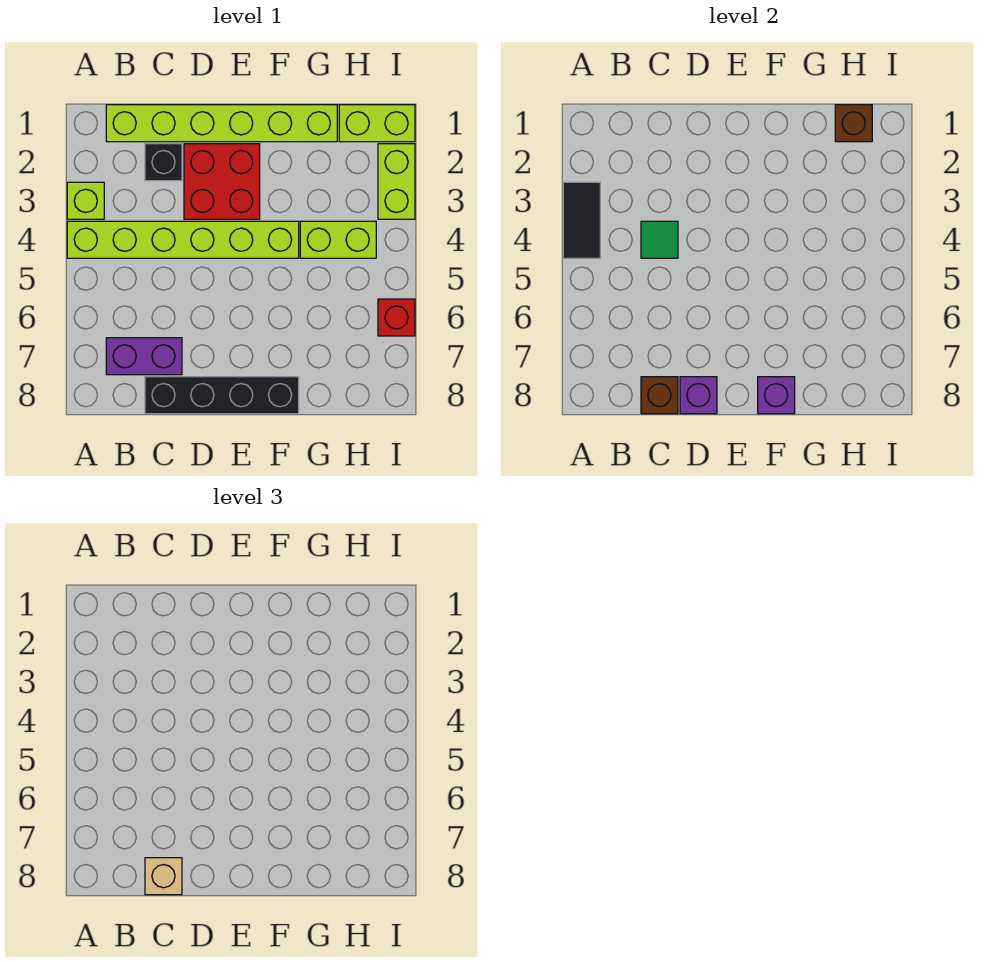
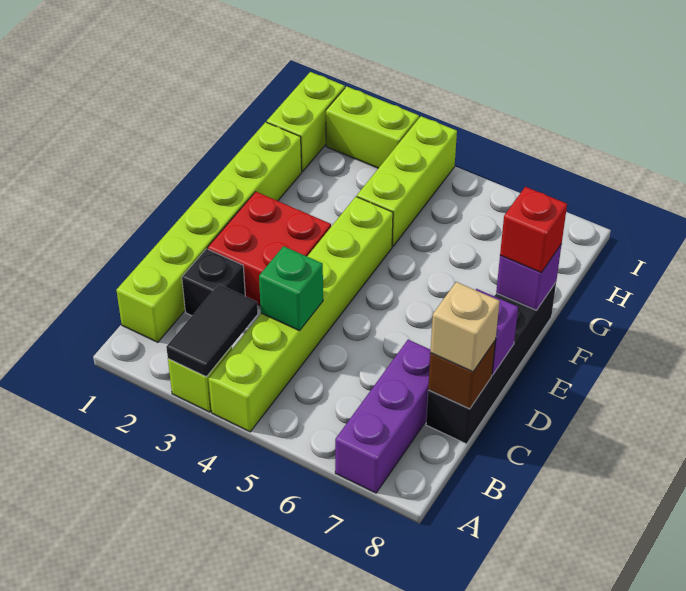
black tile A3:A4 level 2 -> black tile A3:B3 level 2
purple brick B7:C7 level 1 -> purple brick A7:C7 level 1
green tile C4 level 2 -> green brick C4 level 2
lime brick G4:H4 level 1 -> lime brick G4:I4 level 1
brown brick H1 level 2 -> none
red brick I6 level 1 -> red brick F8 level 3

